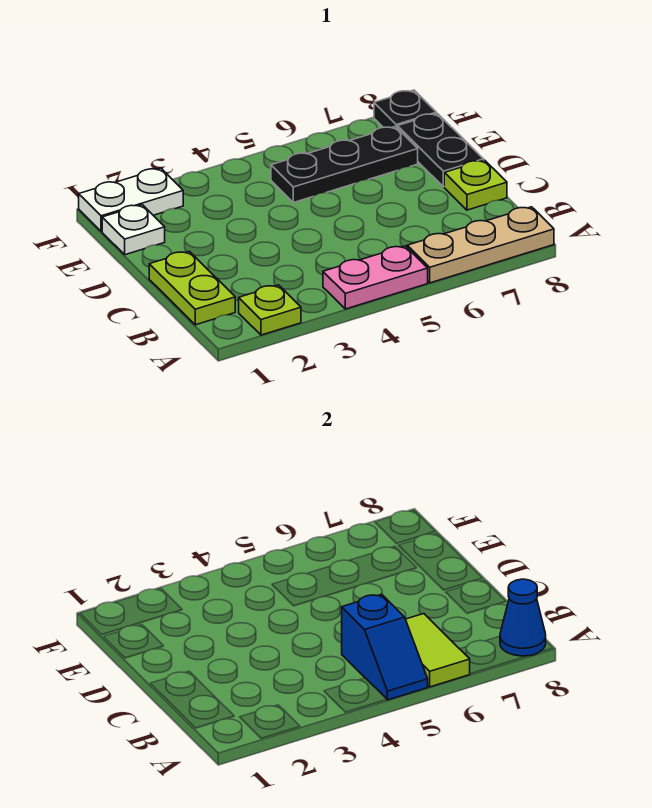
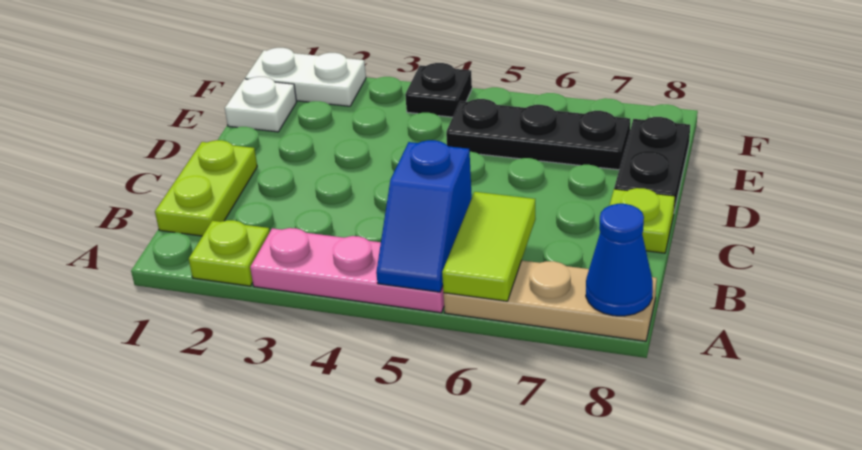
pink plate A4:A5 level 1 -> pink plate A3:A5 level 1
black plate F8 level 1 -> black plate F4 level 1

